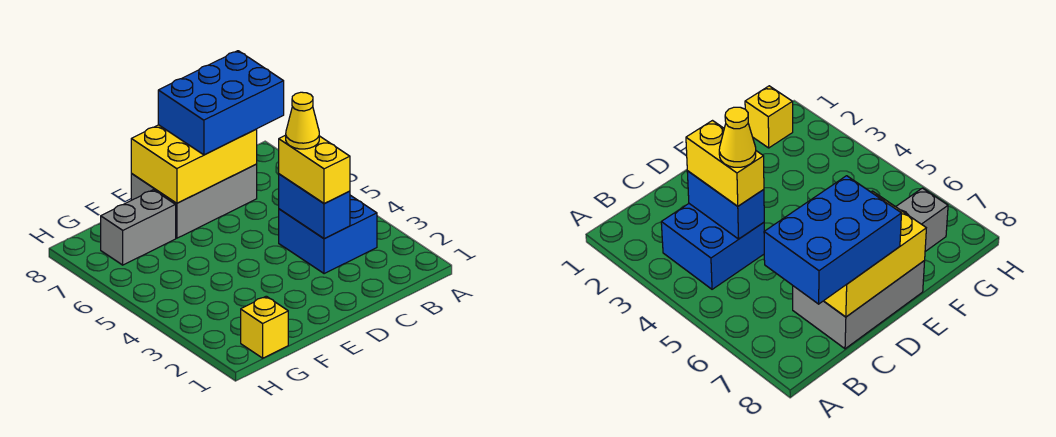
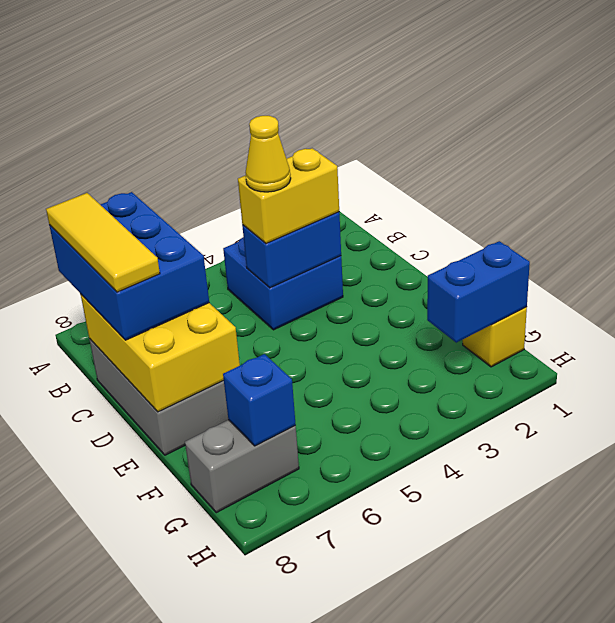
none -> yellow tile B8:D8 level 4
grey brick F7:G7 level 1 -> grey brick G7:G8 level 1
none -> blue brick G1:G2 level 2
none -> blue brick G7 level 2

